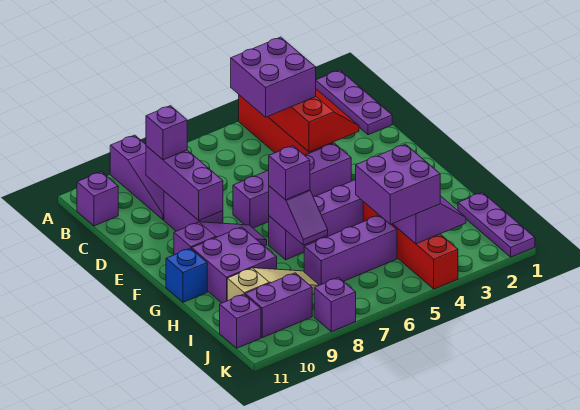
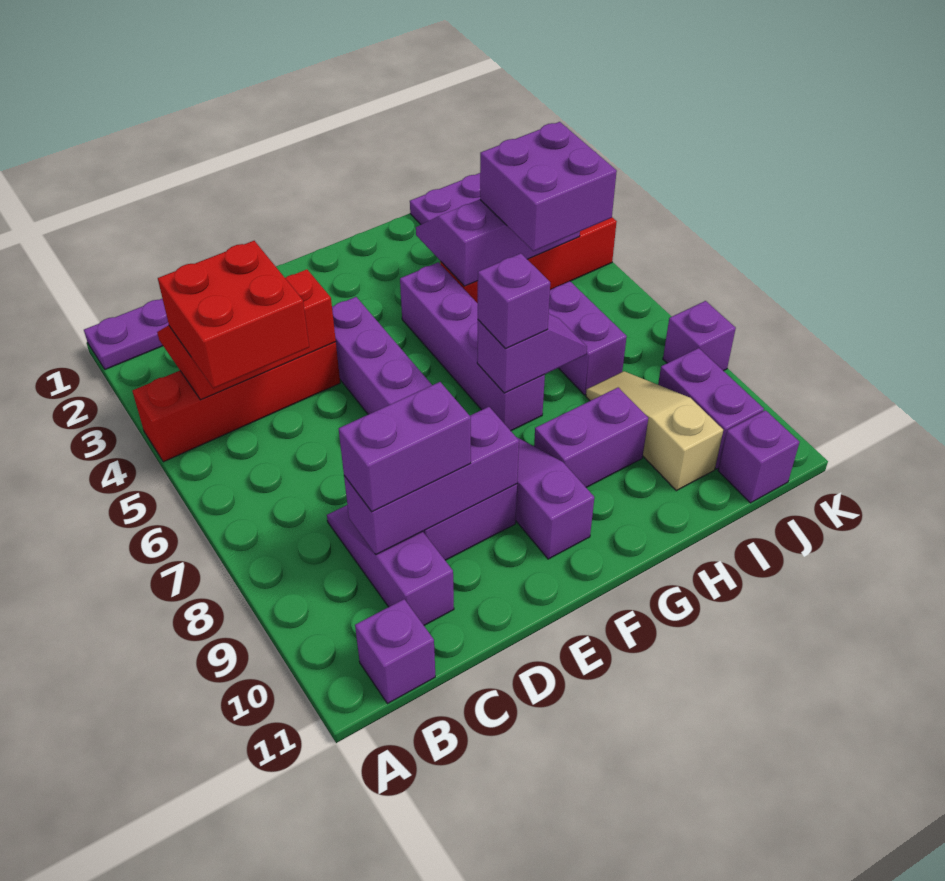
purple slope A9:C9 level 1 top A -> purple slope C8:C10 level 1 top 10
purple brick B4:C5 level 3 -> red brick B4:C5 level 3
purple brick C9 level 3 -> purple brick C9:D9 level 3
purple brick G9:H10 level 1 -> purple brick G9:H9 level 1
blue brick G11 level 1 -> none
purple brick I5:I7 level 1 -> purple brick I6:I7 level 1

